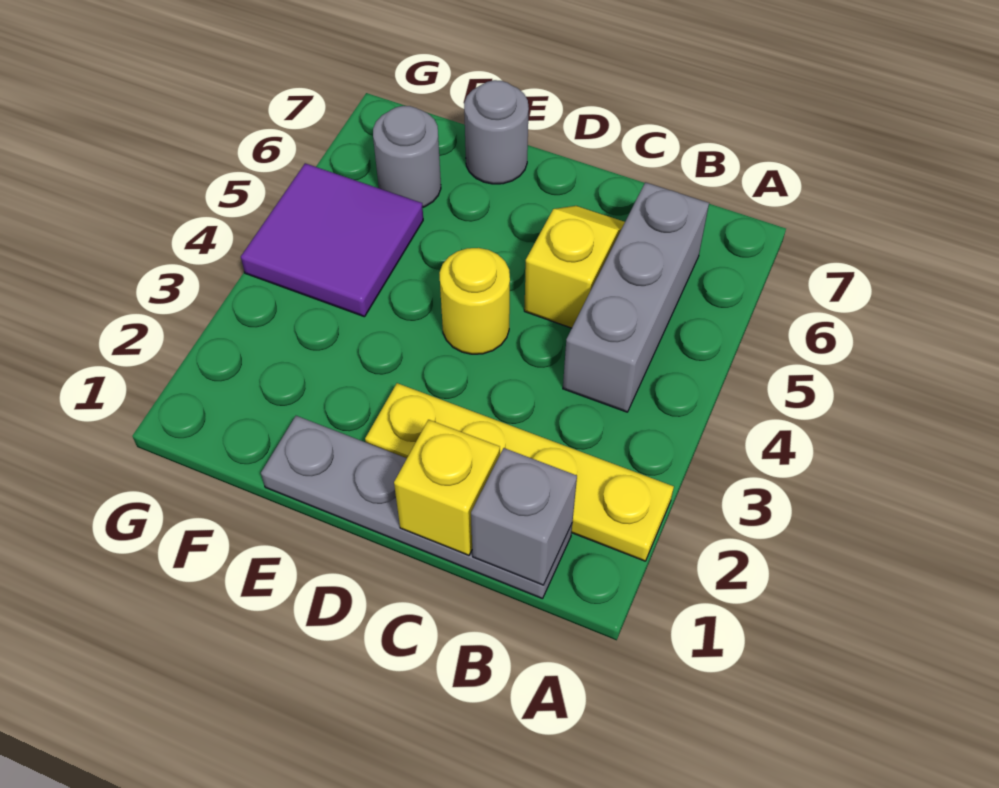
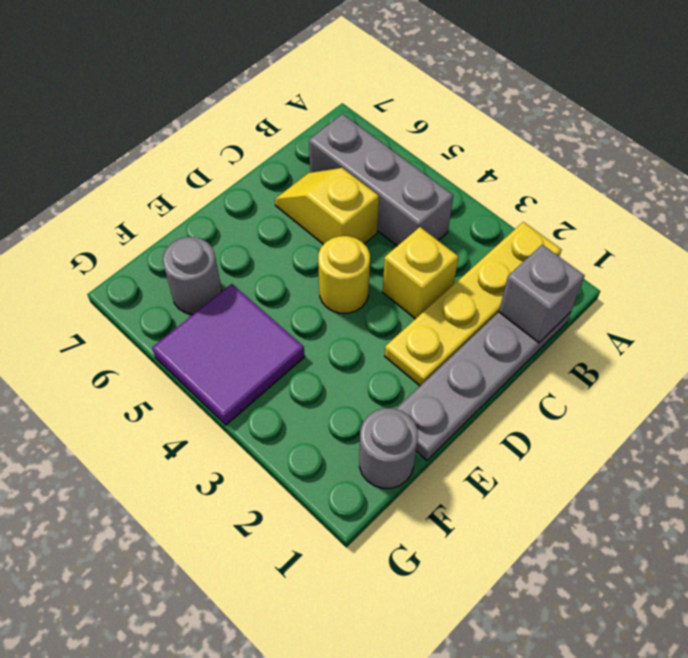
yellow brick C1 level 2 -> yellow brick C3 level 1
grey round brick E7 level 1 -> grey round brick F1 level 1

